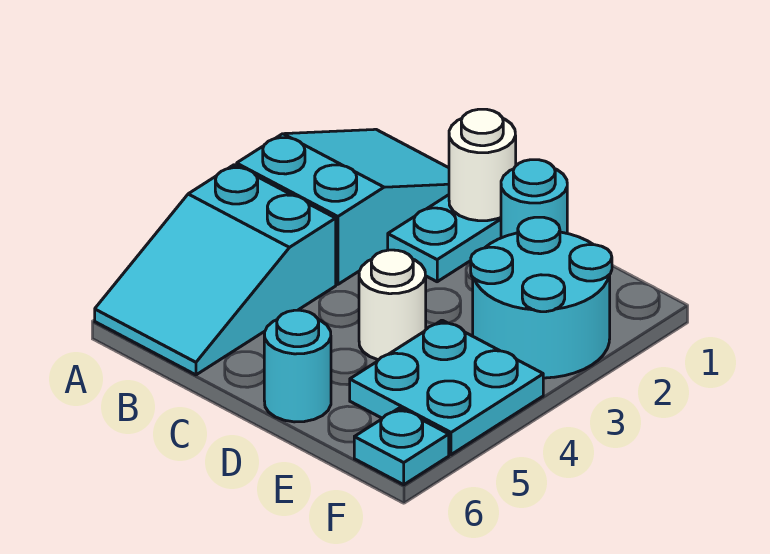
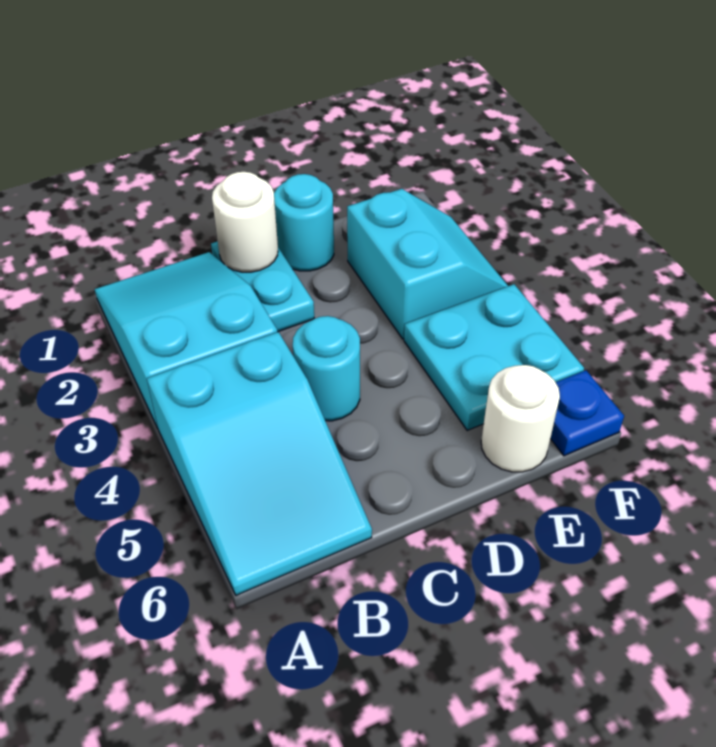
white round brick D4 level 1 -> white round brick E6 level 1
cyan round brick D6 level 1 -> cyan round brick C4 level 1
cyan round brick E2:F3 level 1 -> cyan slope E2:F3 level 1 top E
cyan plate F6 level 1 -> blue plate F6 level 1

